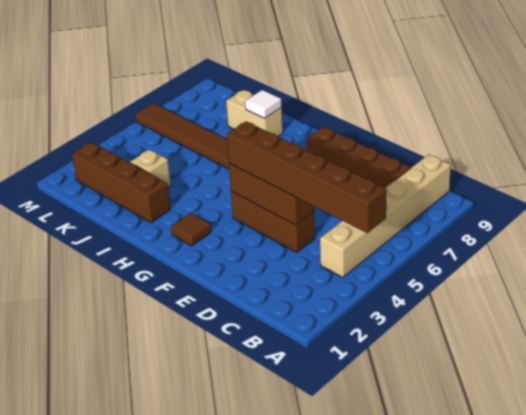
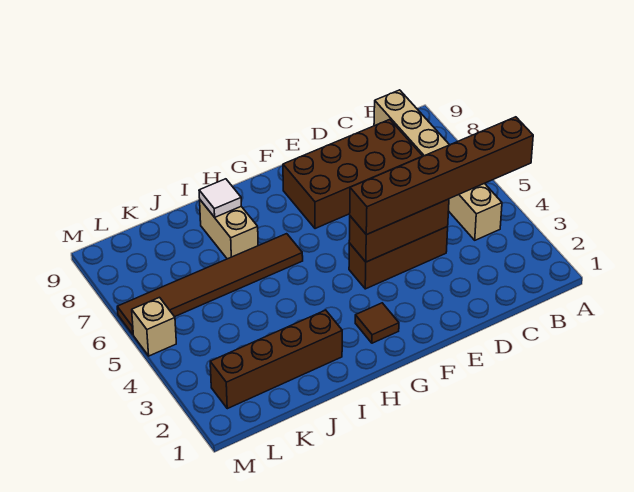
brown brick C8:F8 level 1 -> brown brick C7:F8 level 1
tan brick I8:J8 level 1 -> tan brick I7:I8 level 1
tan brick J3 level 1 -> tan brick M5 level 1

